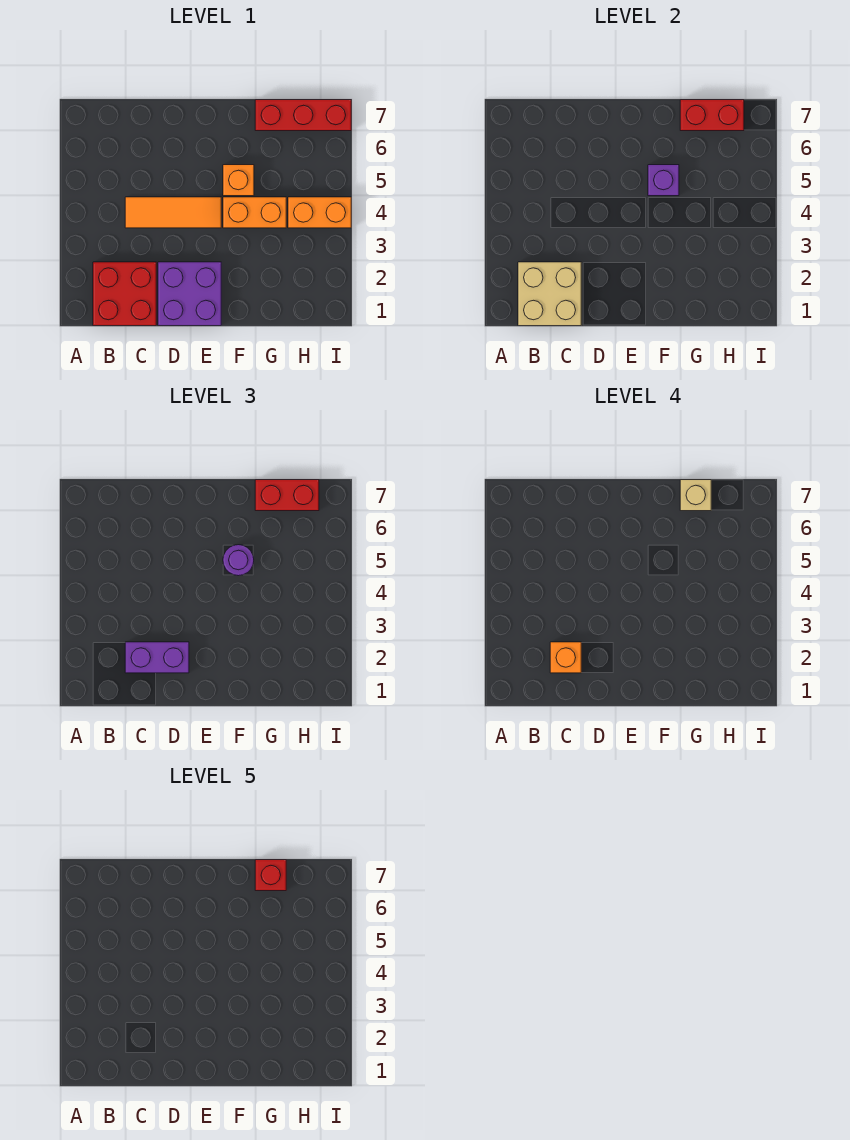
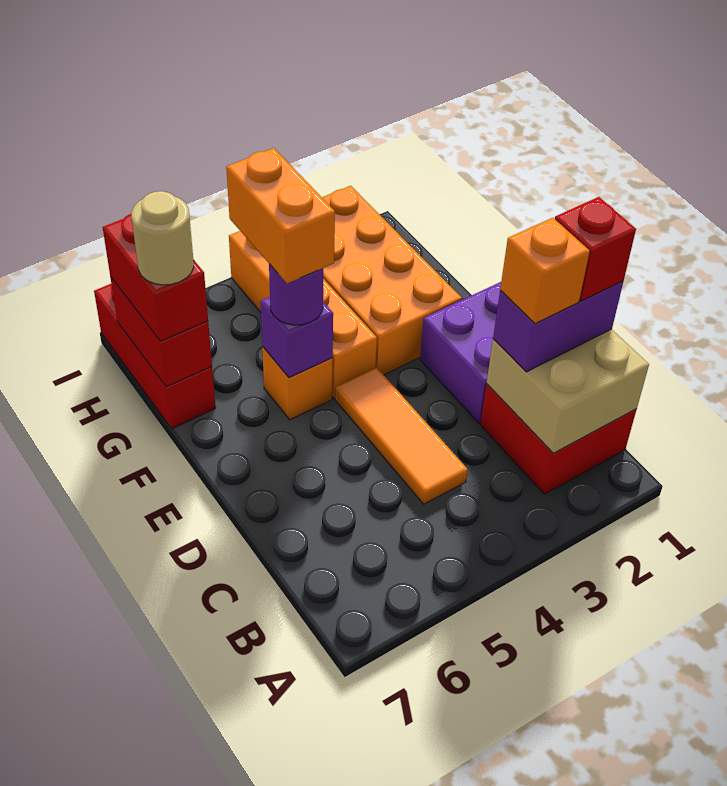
purple brick C2:D2 level 3 -> purple brick C1:C2 level 3
none -> orange brick F2:I3 level 1
none -> orange brick F5:G5 level 4
tan brick G7 level 4 -> tan round brick G7 level 4
red brick G7 level 5 -> red brick C1 level 4

